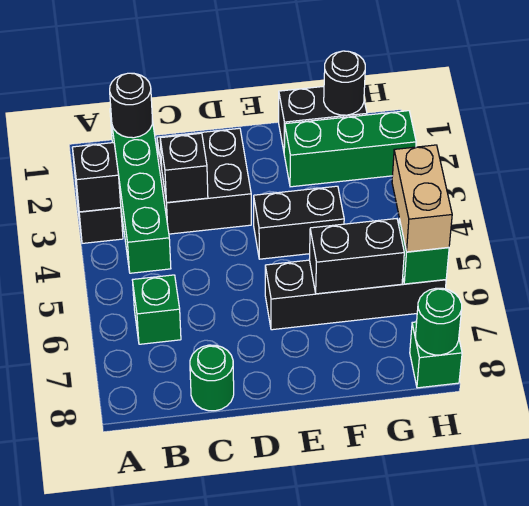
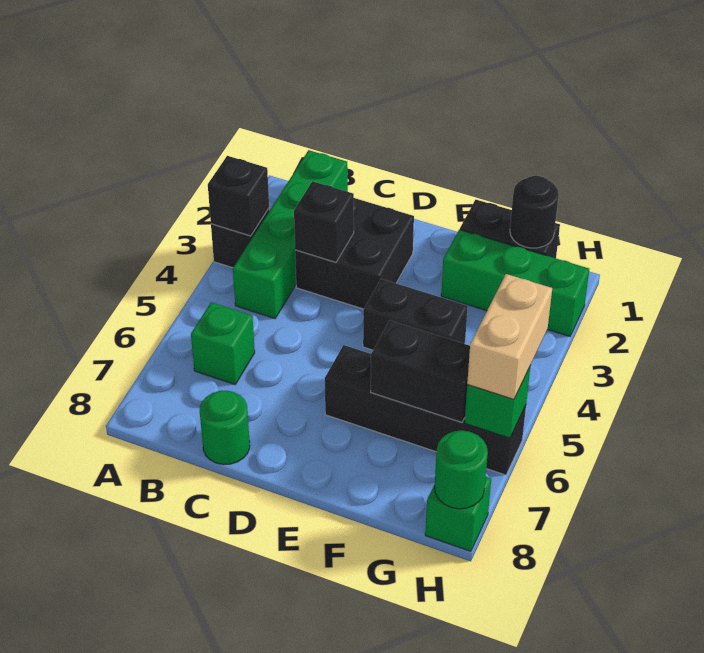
black round brick B1 level 2 -> none

